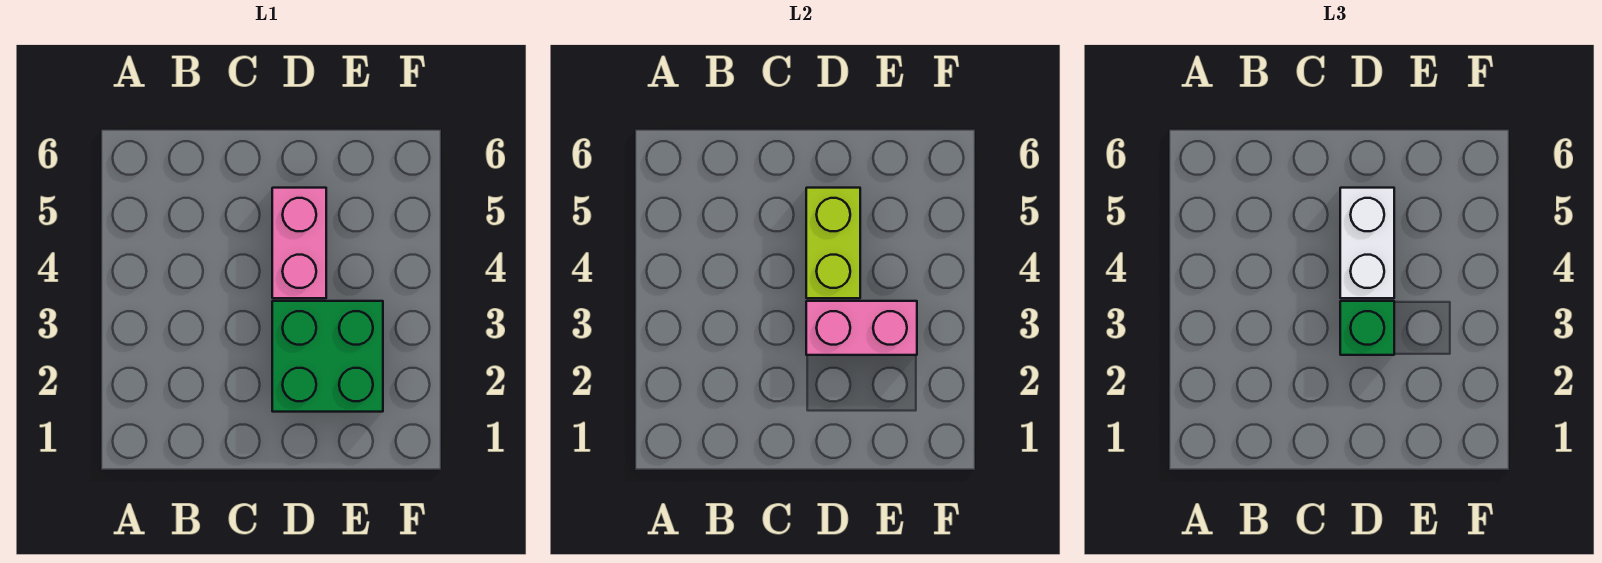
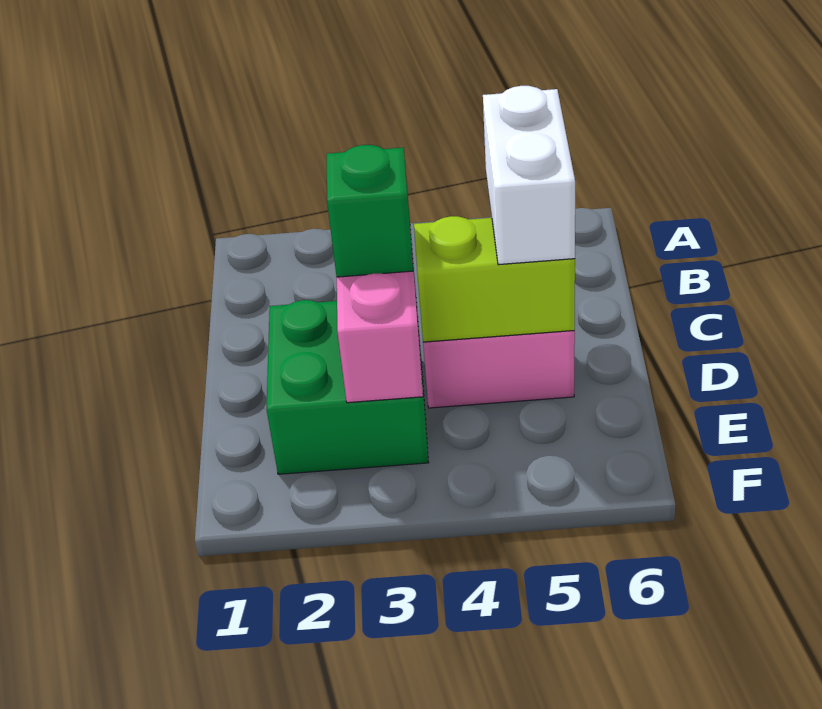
white brick D4:D5 level 3 -> white brick C5:D5 level 3

